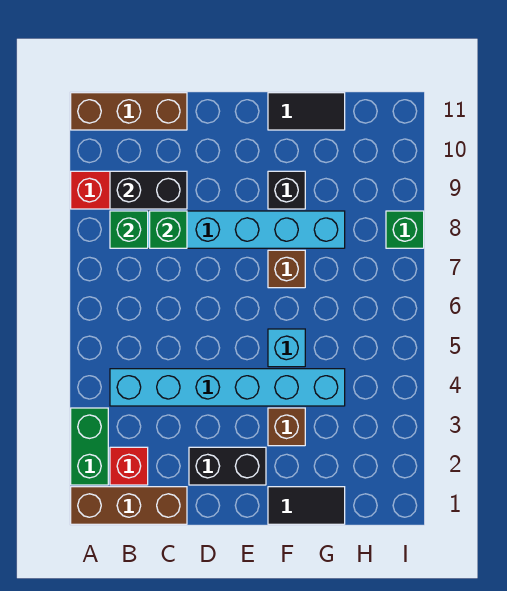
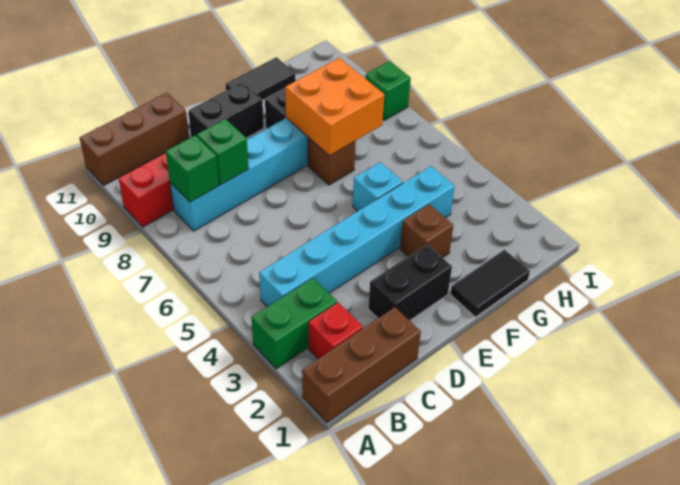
green brick A2:A3 level 1 -> green brick A3:B3 level 1
black brick B9:C9 level 2 -> black brick D10:E10 level 1
none -> orange brick F7:G8 level 2

